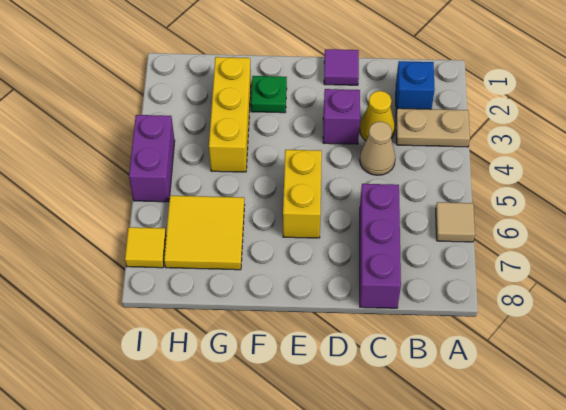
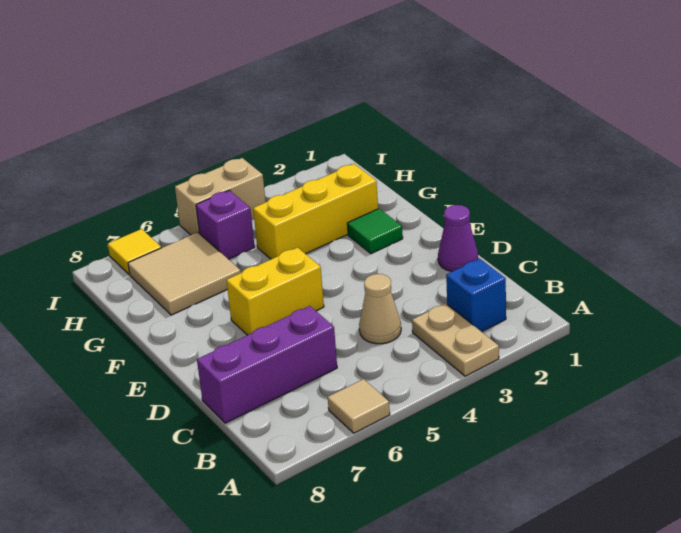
yellow cone C3 level 1 -> none
purple tile D1 level 1 -> purple cone D1 level 1
purple brick D3 level 1 -> purple brick H5 level 1
green plate F2 level 1 -> green tile F2 level 1
yellow tile G6:H7 level 1 -> tan tile G6:H7 level 1
purple brick I4:I5 level 1 -> tan brick I4:I5 level 1

